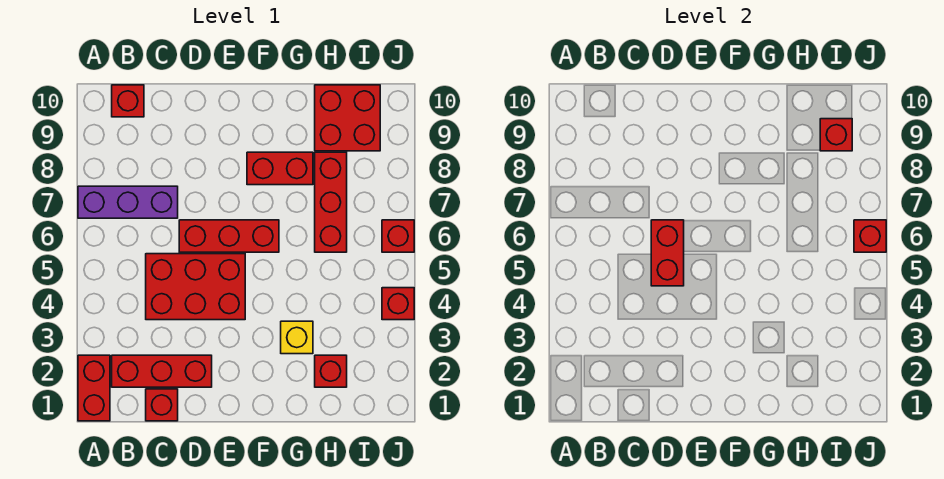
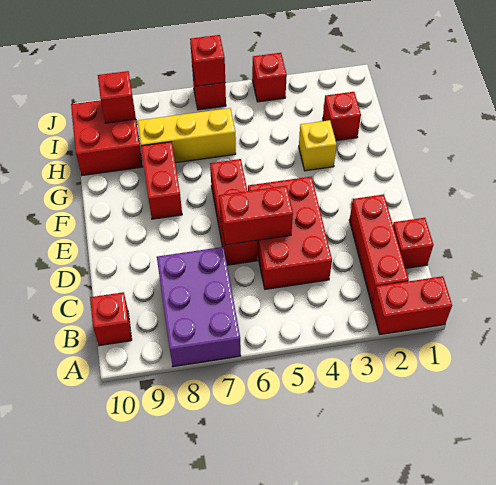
purple brick A7:C7 level 1 -> purple brick A7:C8 level 1
red brick H6:H8 level 1 -> yellow brick H6:H8 level 1

